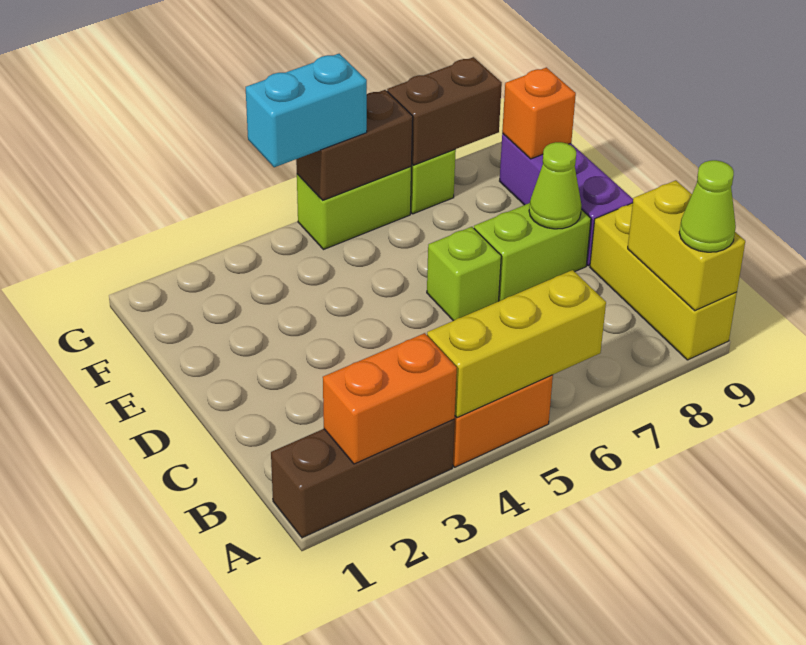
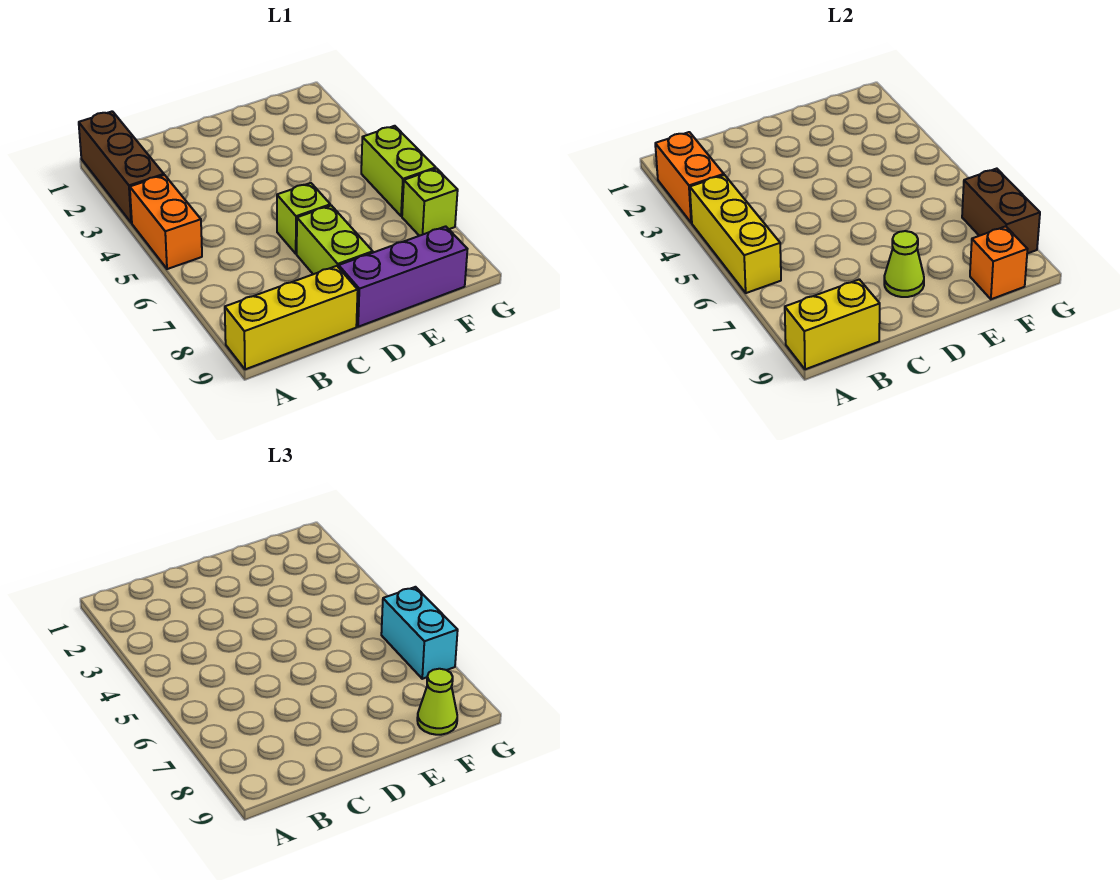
lime cone A9 level 3 -> lime cone F9 level 3
cyan brick G4:G5 level 3 -> cyan brick G6:G7 level 3
brown brick G5:G6 level 2 -> none

